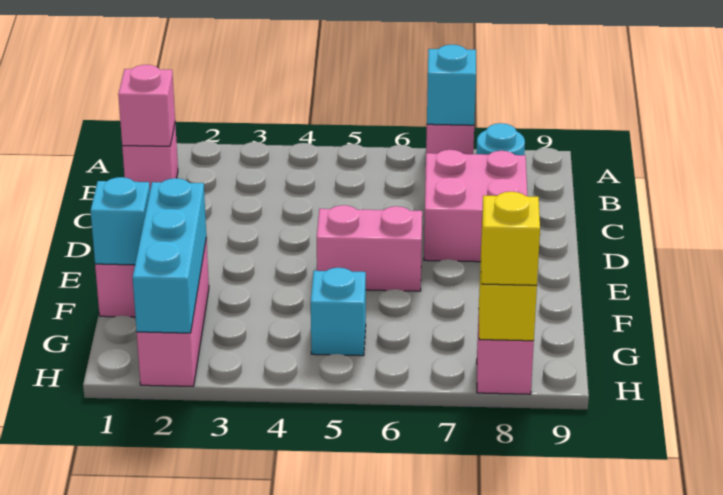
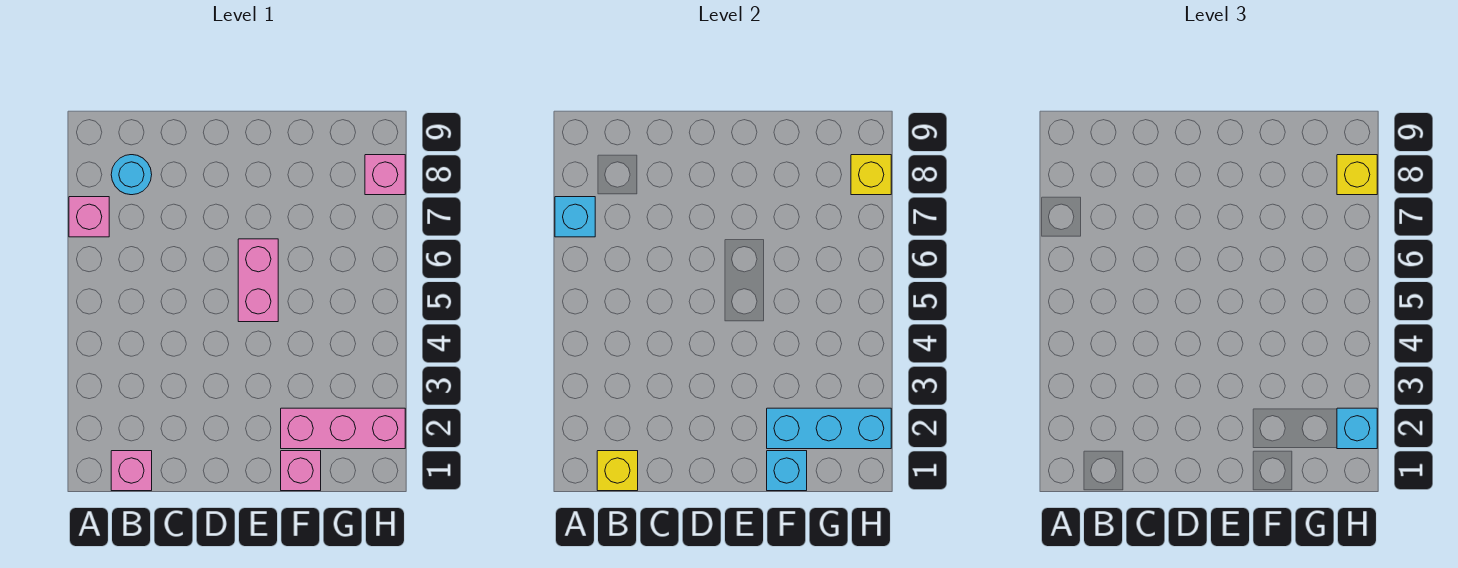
pink brick B1 level 2 -> yellow brick B1 level 2
pink brick C7:D8 level 1 -> none
cyan brick G5 level 1 -> cyan brick H2 level 3

